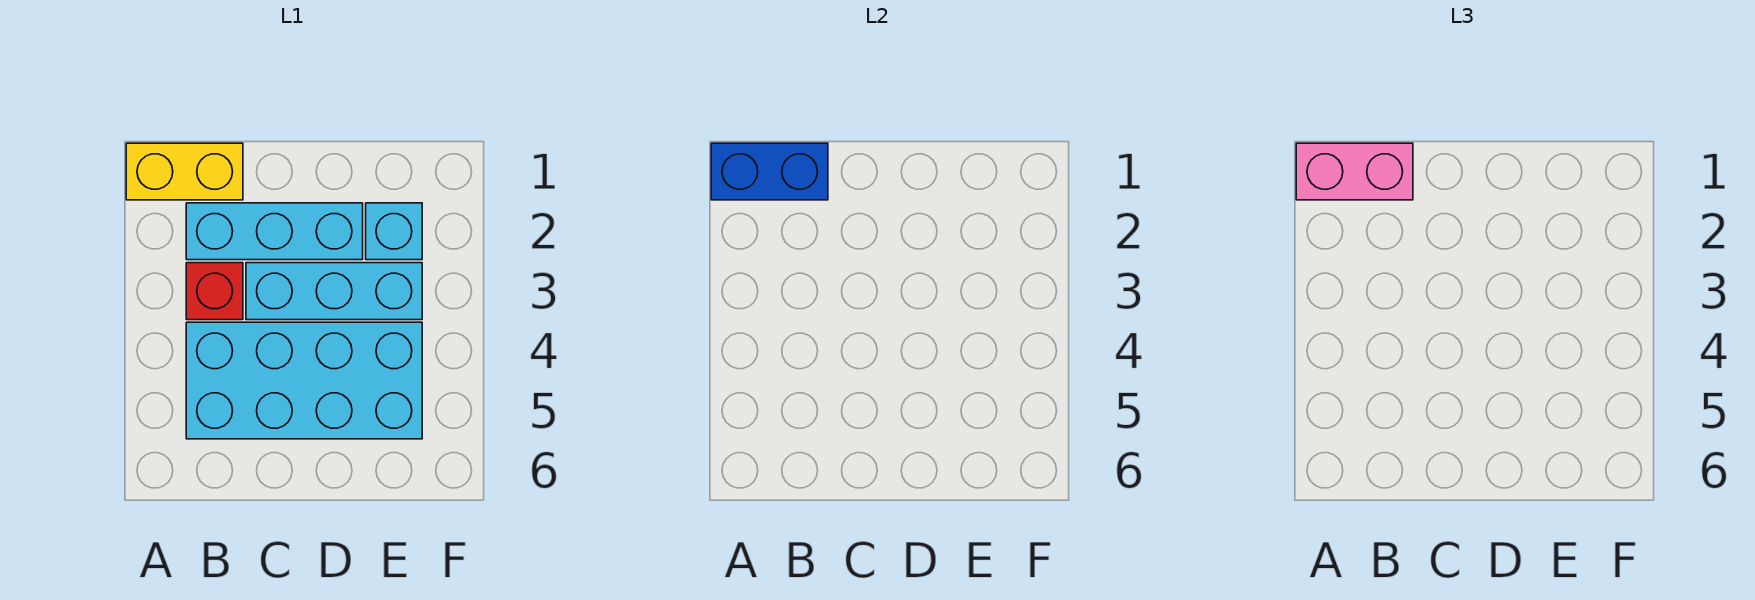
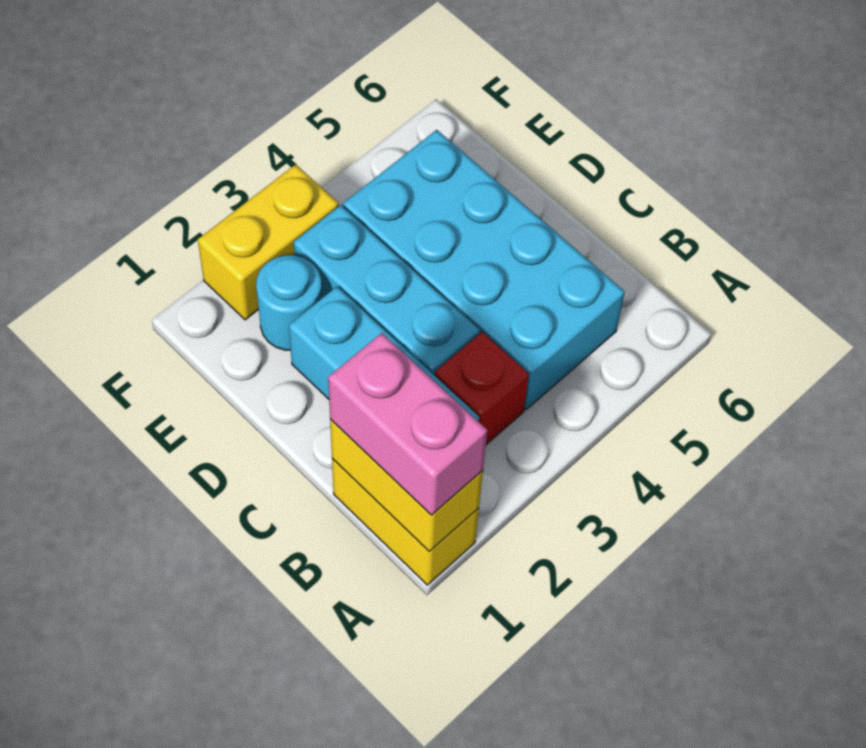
blue brick A1:B1 level 2 -> yellow brick A1:B1 level 2
cyan brick E2 level 1 -> cyan round brick E2 level 1
none -> yellow brick F2:F3 level 1

